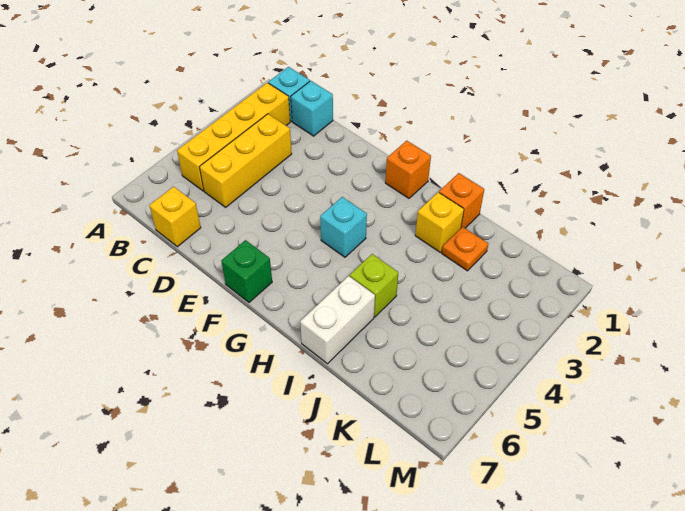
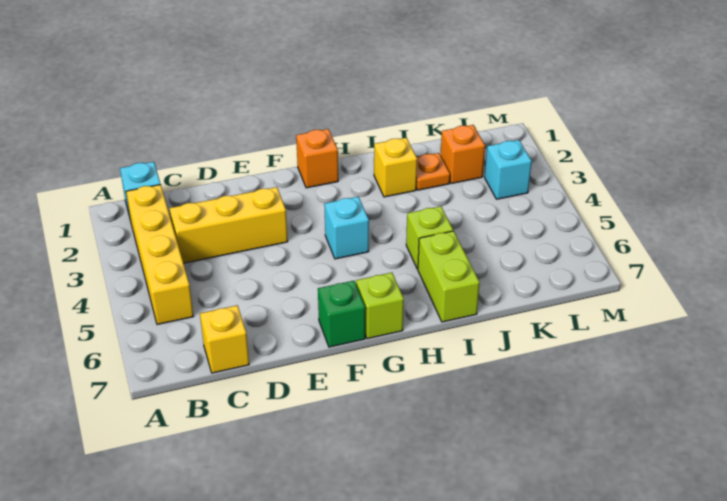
cyan brick C1 level 1 -> cyan brick L3 level 1
yellow brick C3:C5 level 1 -> yellow brick C3:E3 level 1
none -> lime brick G7 level 1
orange brick I1 level 1 -> orange brick K2 level 1
white brick I6:I7 level 1 -> lime brick I6:I7 level 1

